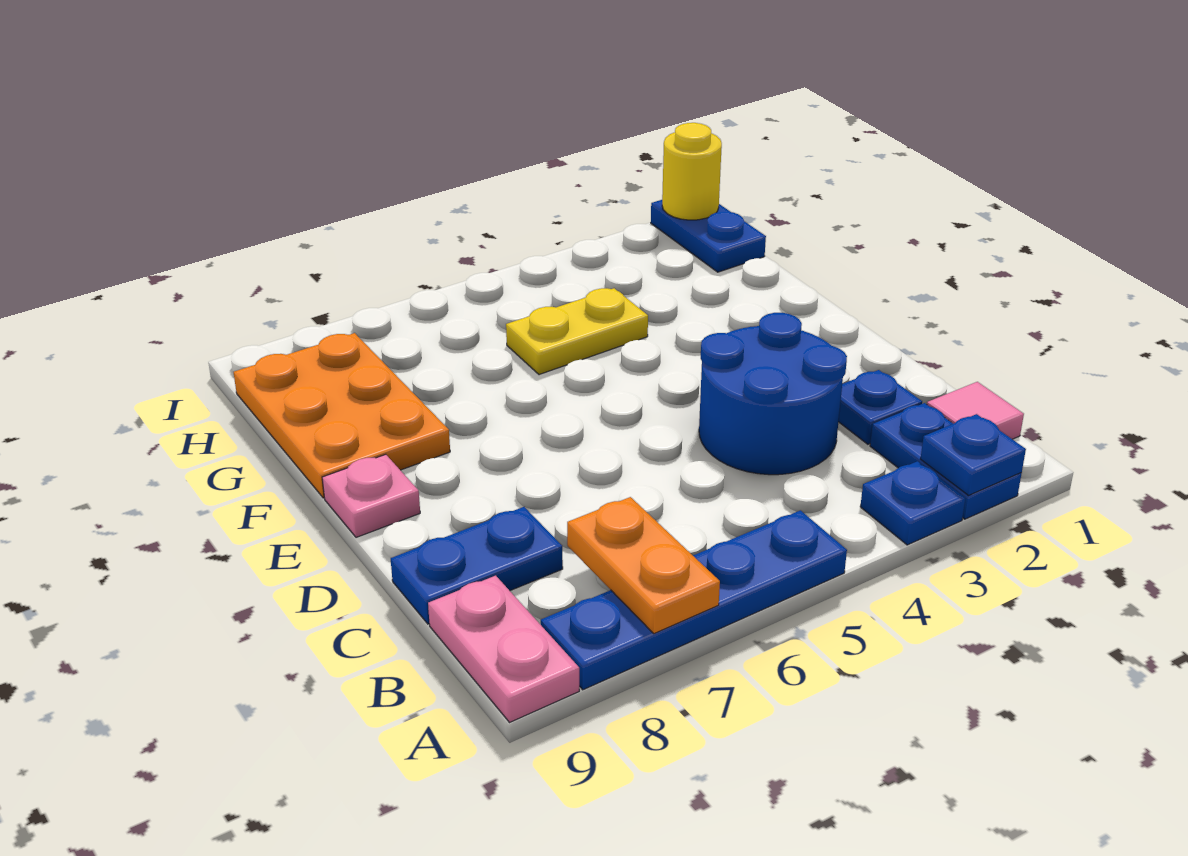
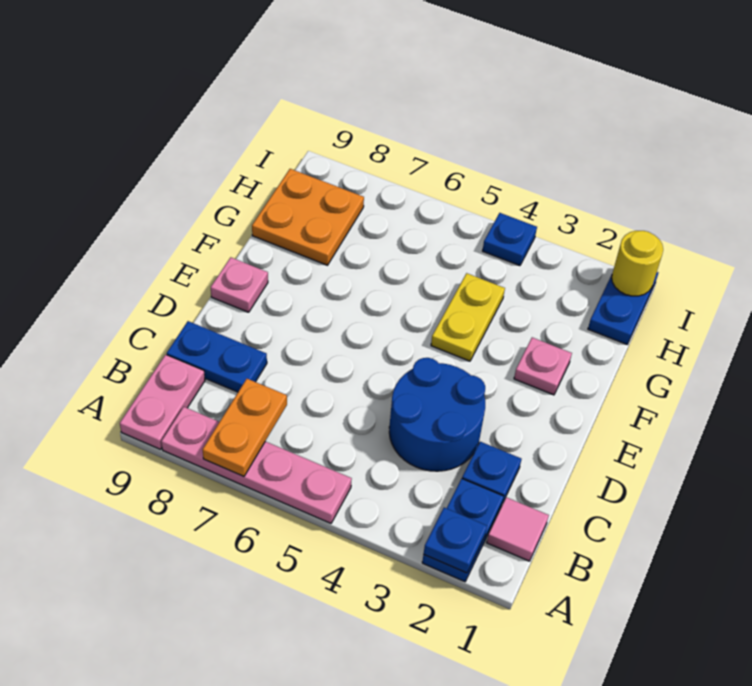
blue plate A3 level 1 -> blue plate I4 level 1
blue plate A5:A8 level 1 -> pink plate A5:A8 level 1
none -> pink plate F2 level 1
orange plate F8:H9 level 1 -> orange plate G8:H9 level 1
yellow plate G4:G5 level 1 -> yellow plate F4:G4 level 1

